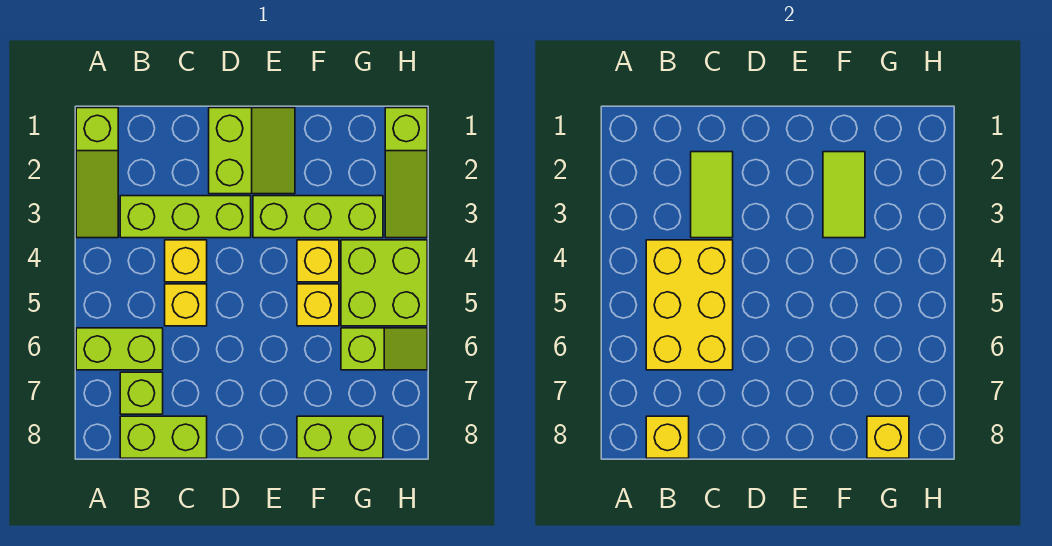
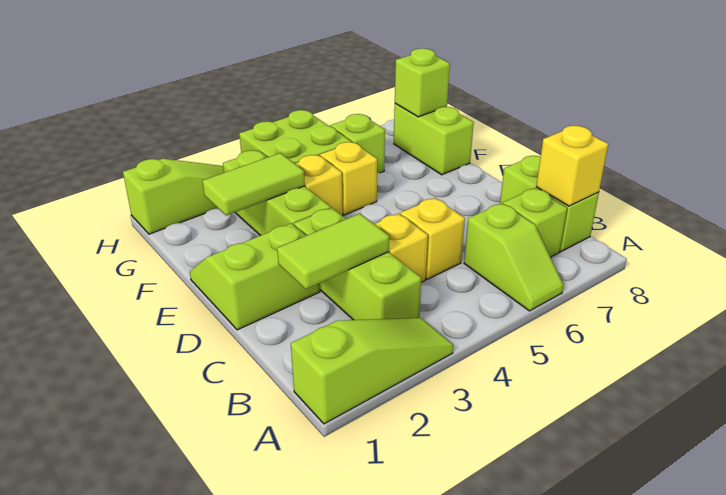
lime brick A6:B6 level 1 -> lime slope A6:B6 level 1 top B
yellow brick B4:C6 level 2 -> none
yellow brick G8 level 2 -> lime brick G8 level 2

